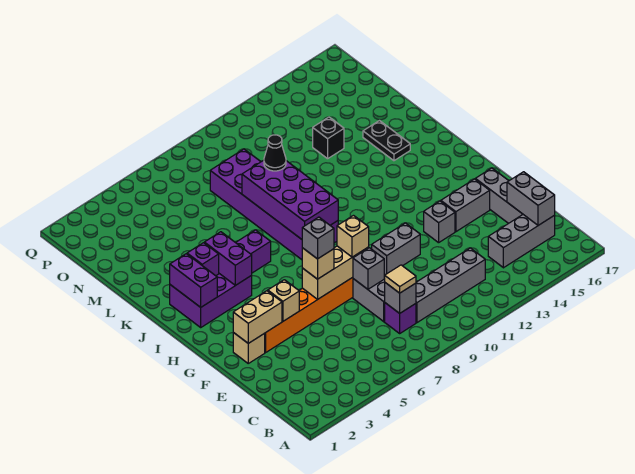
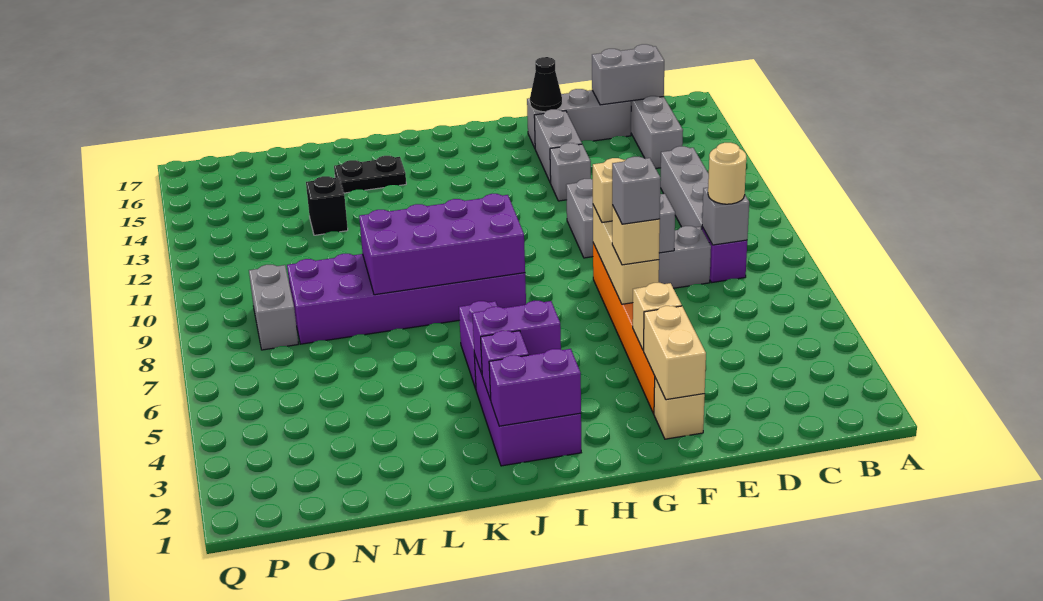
tan tile C8 level 3 -> tan round brick C8 level 3
black cone L9 level 3 -> black cone F16 level 2
none -> grey brick O8:O9 level 1

